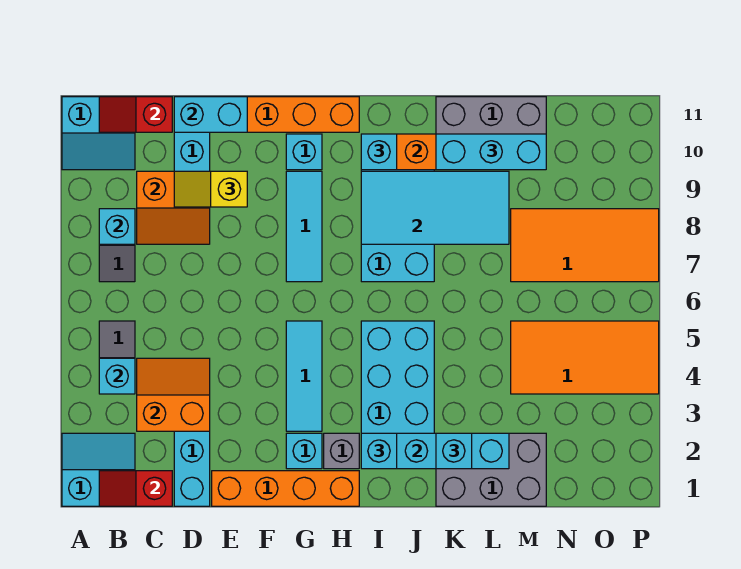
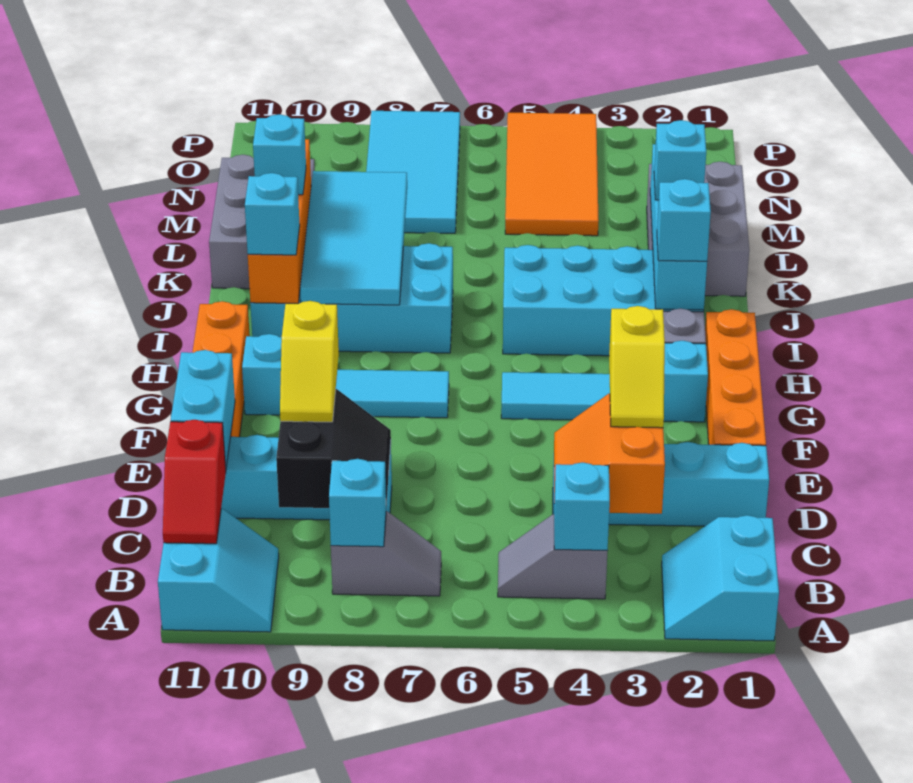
red slope B1:C1 level 2 top C -> none
orange slope C8:D9 level 2 top 9 -> black slope C8:D9 level 2 top 9
none -> yellow slope D3:E3 level 3 top E
cyan brick K10:M10 level 3 -> cyan brick K10 level 3
orange tile M7:P8 level 1 -> cyan tile M7:P8 level 1

